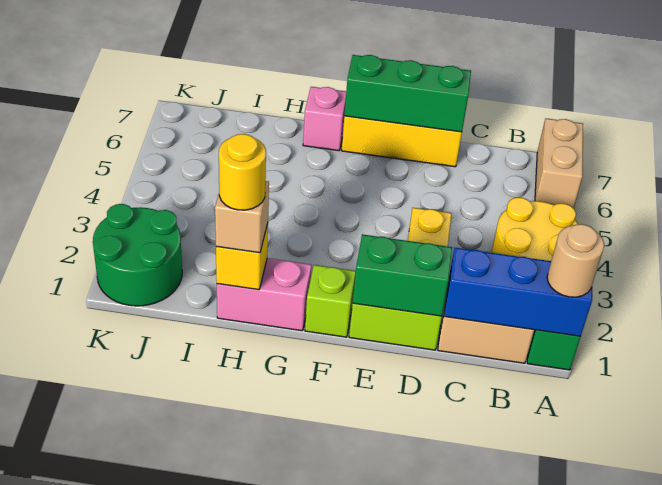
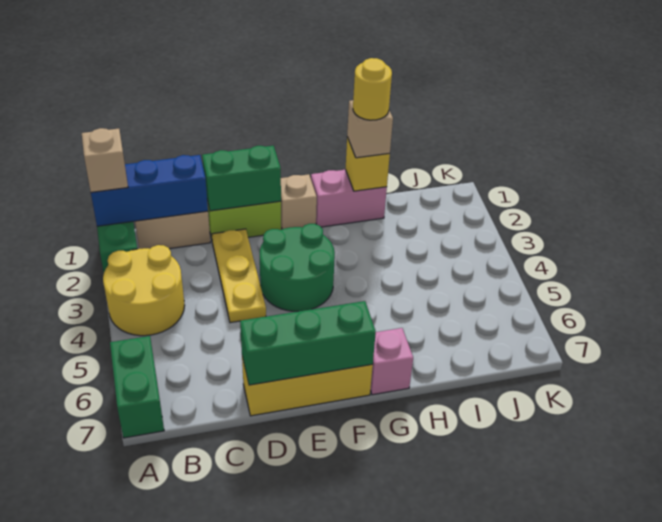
tan round brick A1 level 3 -> tan brick A1 level 3
tan brick A6:A7 level 1 -> green brick A6:A7 level 1
lime brick F1 level 1 -> tan brick F1 level 1
green round brick J1:K2 level 1 -> green round brick E3:F4 level 1

